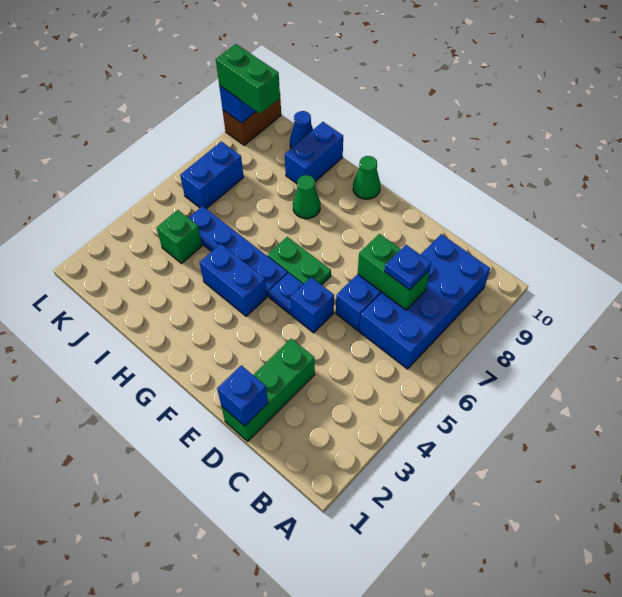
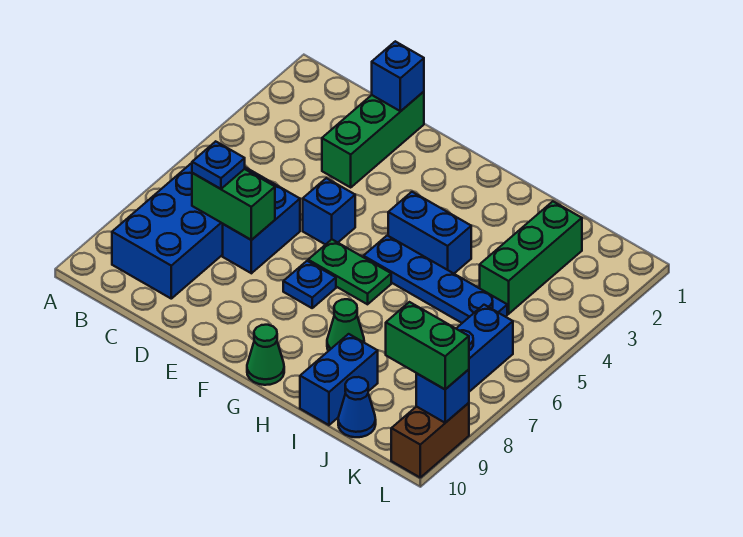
blue plate F5 level 1 -> blue plate F7 level 1
green brick J4 level 1 -> green brick J2:J4 level 1

